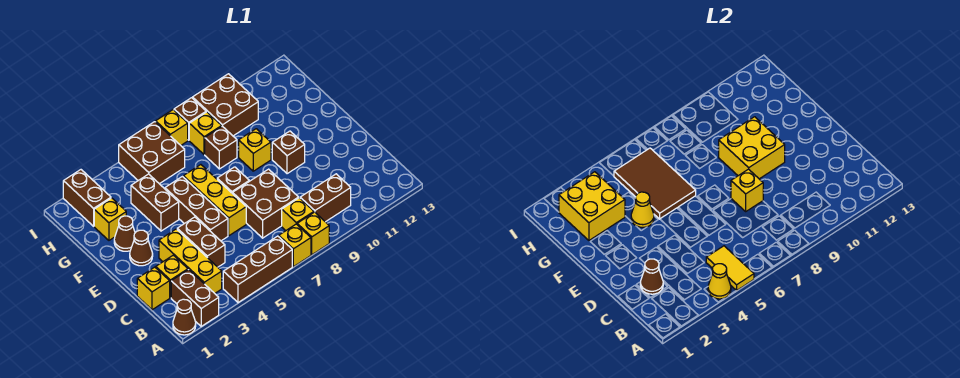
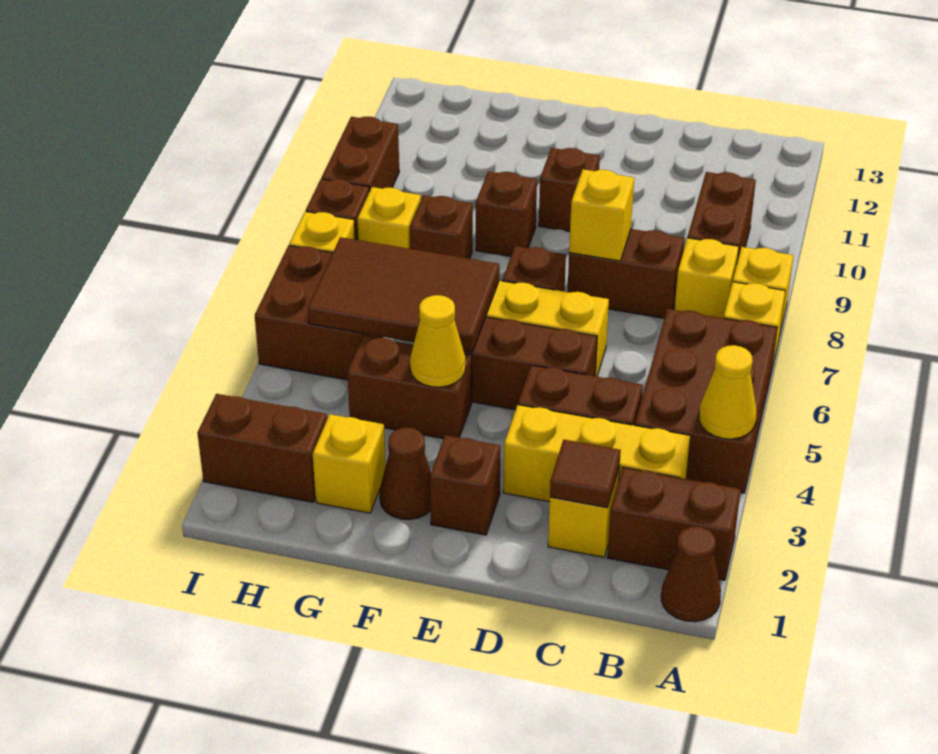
brown brick A4:A6 level 1 -> brown brick A4:B6 level 1
yellow tile A5:B5 level 2 -> none
yellow brick C1 level 1 -> none
brown cone C2 level 2 -> brown tile C2 level 2
brown brick C7:D8 level 1 -> brown brick C8:D8 level 1
brown cone E2 level 1 -> brown brick E2 level 1
yellow brick E9:F10 level 2 -> none
yellow brick F9 level 1 -> brown brick F9 level 1
yellow brick G2:H3 level 2 -> none
brown brick H9:I10 level 1 -> brown brick I9:I10 level 1

